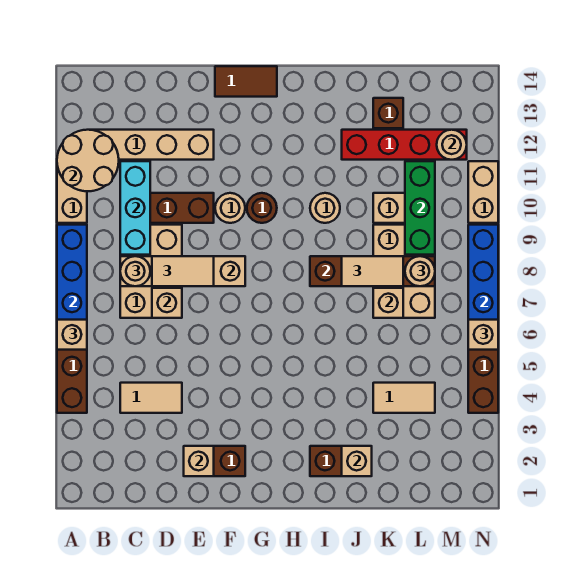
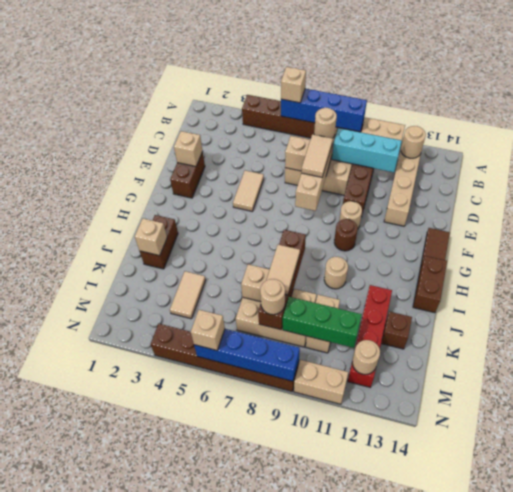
tan round brick A11:B12 level 2 -> tan round brick B12 level 2
tan tile C4:D4 level 1 -> tan tile E5:F5 level 1
none -> brown brick H14:I14 level 1

